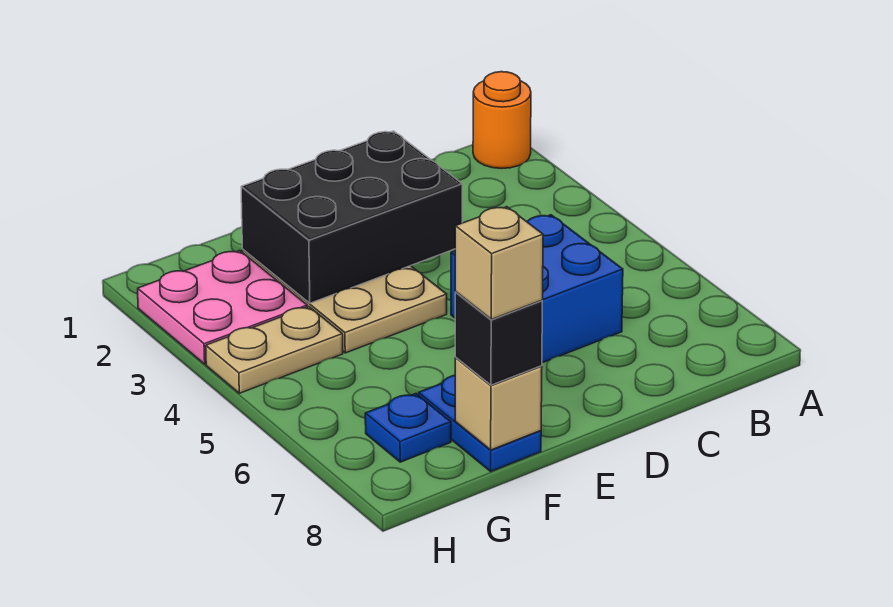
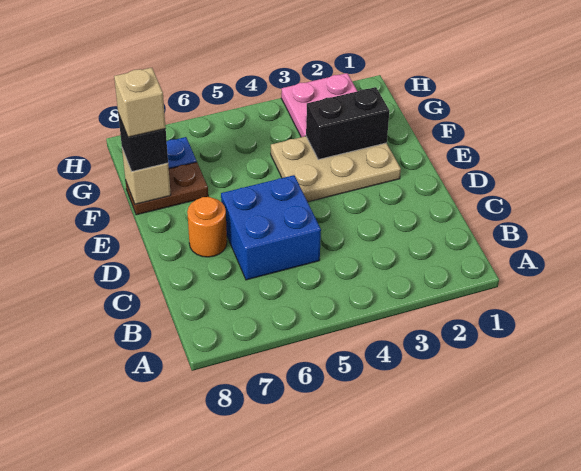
orange round brick A1 level 1 -> orange round brick D7 level 1
black brick D2:F3 level 2 -> black brick F2:F3 level 2
blue plate F7:F8 level 1 -> brown plate F7:F8 level 1
tan plate G4:H4 level 1 -> none

